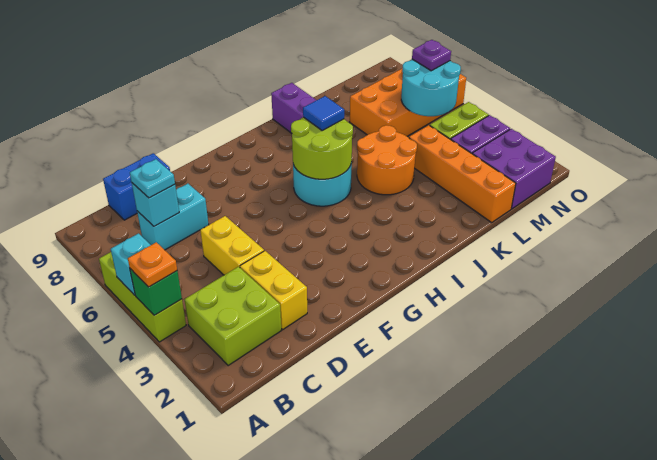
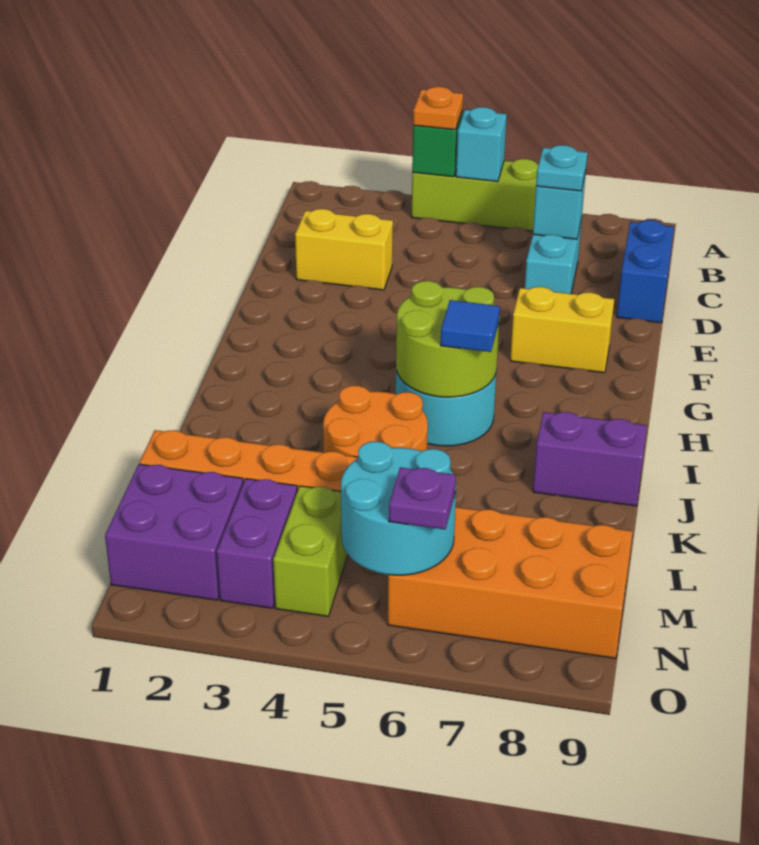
lime brick B2:C3 level 1 -> none
yellow brick D4:D5 level 1 -> yellow brick F7:F8 level 1
orange brick L6:O7 level 1 -> orange brick M6:N9 level 1

